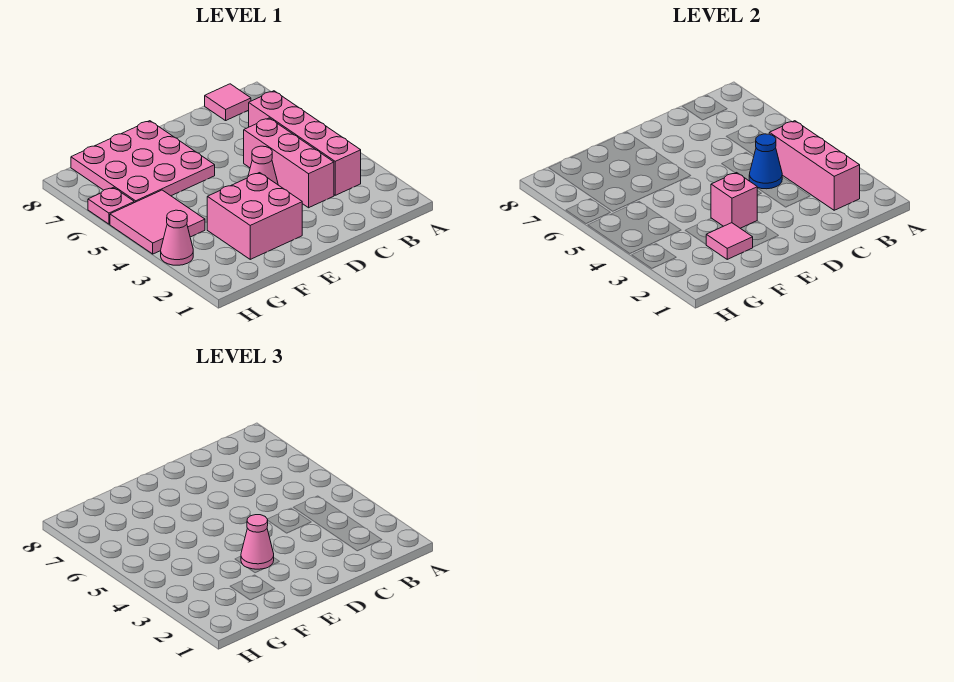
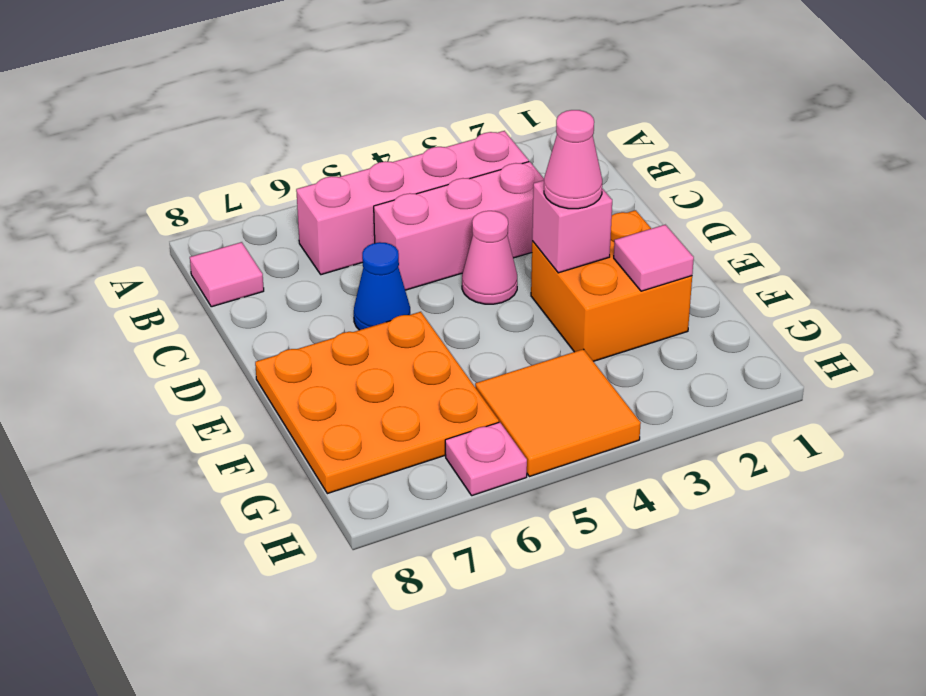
pink brick B2:B4 level 2 -> none
blue cone C4 level 2 -> blue cone D6 level 1
pink brick E2:F3 level 1 -> orange brick E2:F3 level 1
pink plate E6:G8 level 1 -> orange plate E6:G8 level 1
pink tile G4:H5 level 1 -> orange tile G4:H5 level 1
pink cone H3 level 1 -> none

